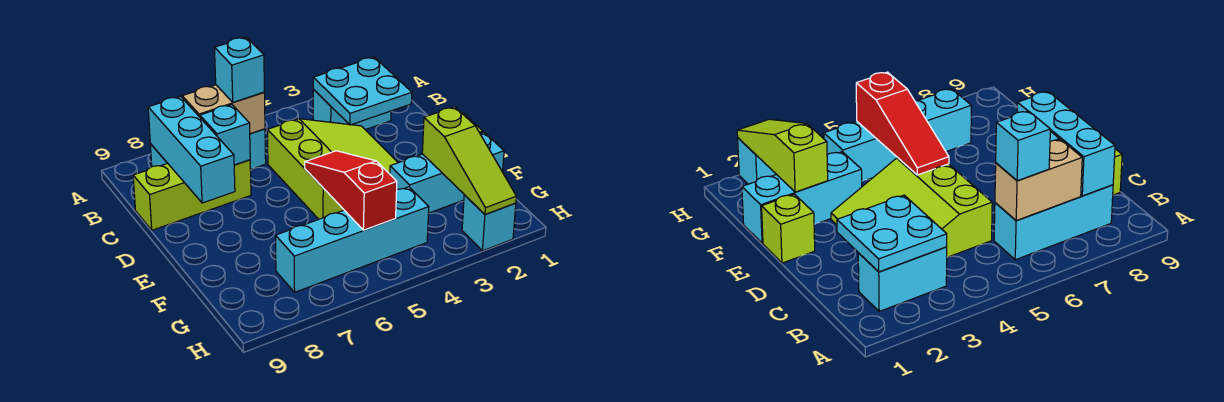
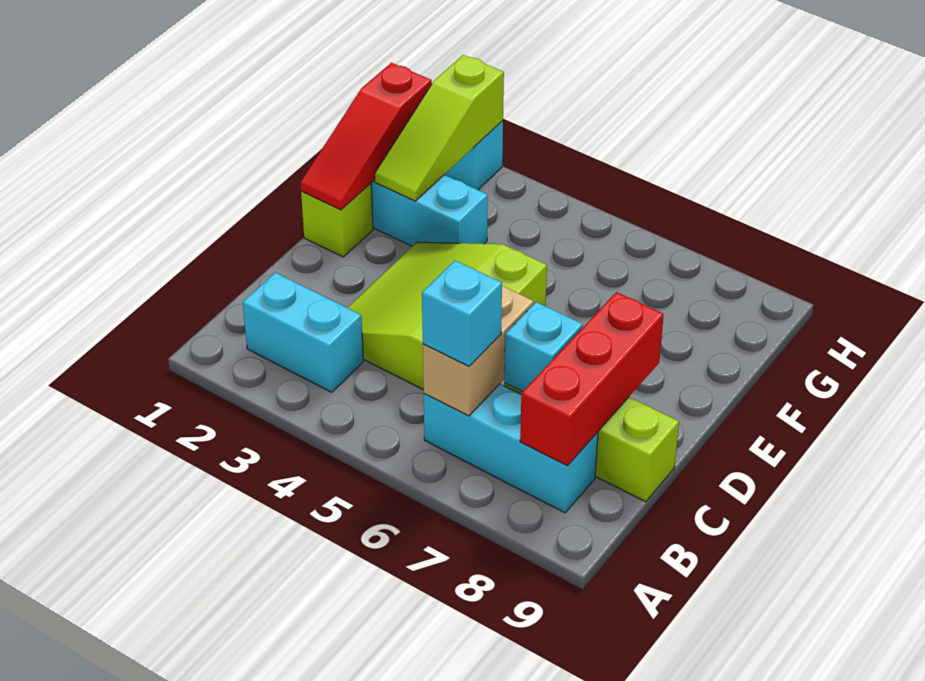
cyan plate B2:C3 level 2 -> none
tan brick B6:B7 level 2 -> tan brick B6:C6 level 2
cyan brick B8:D8 level 2 -> red brick B8:D8 level 2
red slope E5:G5 level 2 top G -> red slope E1:G1 level 2 top G
lime slope F2:H2 level 2 top F -> lime slope F2:H2 level 2 top H
cyan brick G4:G7 level 1 -> none

